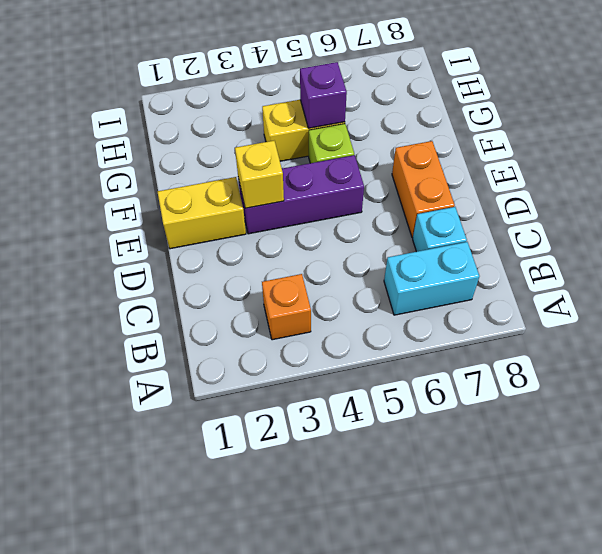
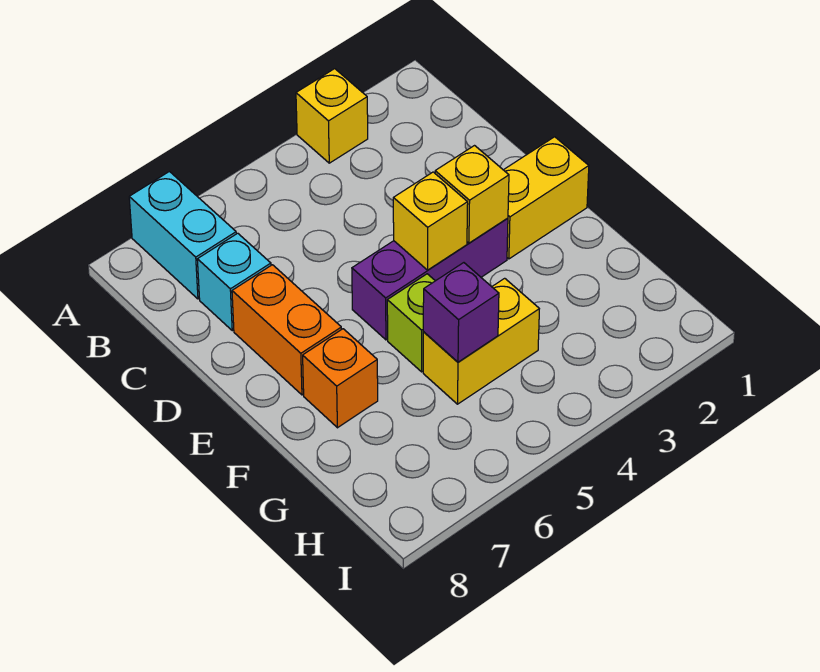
none -> yellow brick A3 level 1
orange brick B3 level 1 -> orange brick F7 level 1
cyan brick B6:B7 level 1 -> cyan brick A7:B7 level 1
none -> yellow brick E4 level 2

